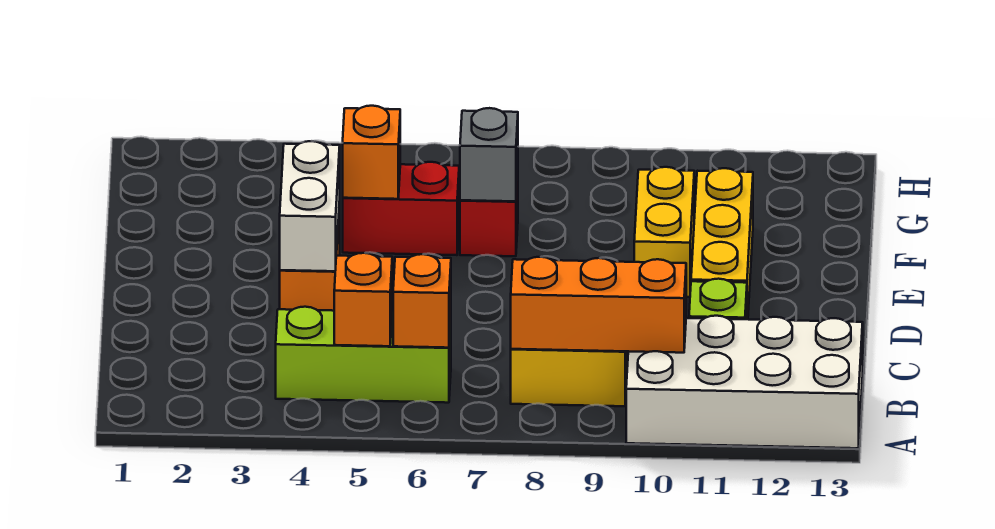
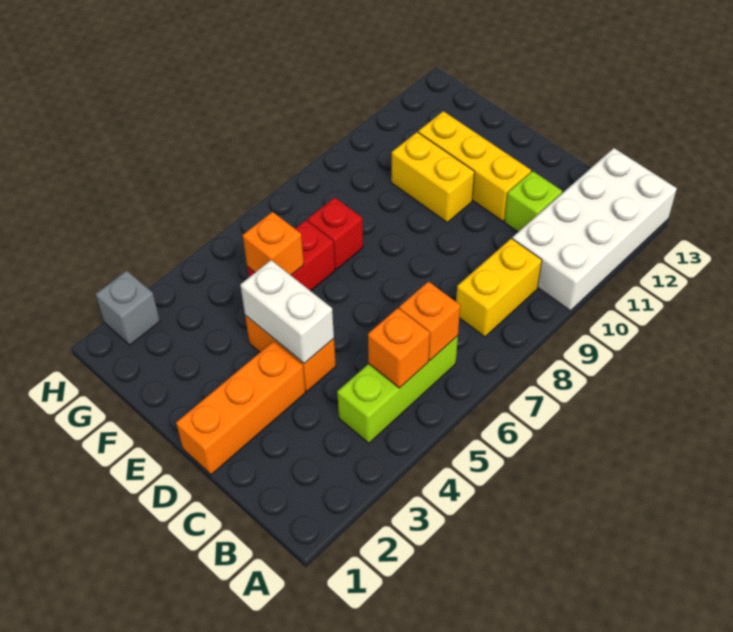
orange brick B8:B10 level 2 -> orange brick D1:D3 level 1
grey brick F7 level 2 -> grey brick H2 level 1

